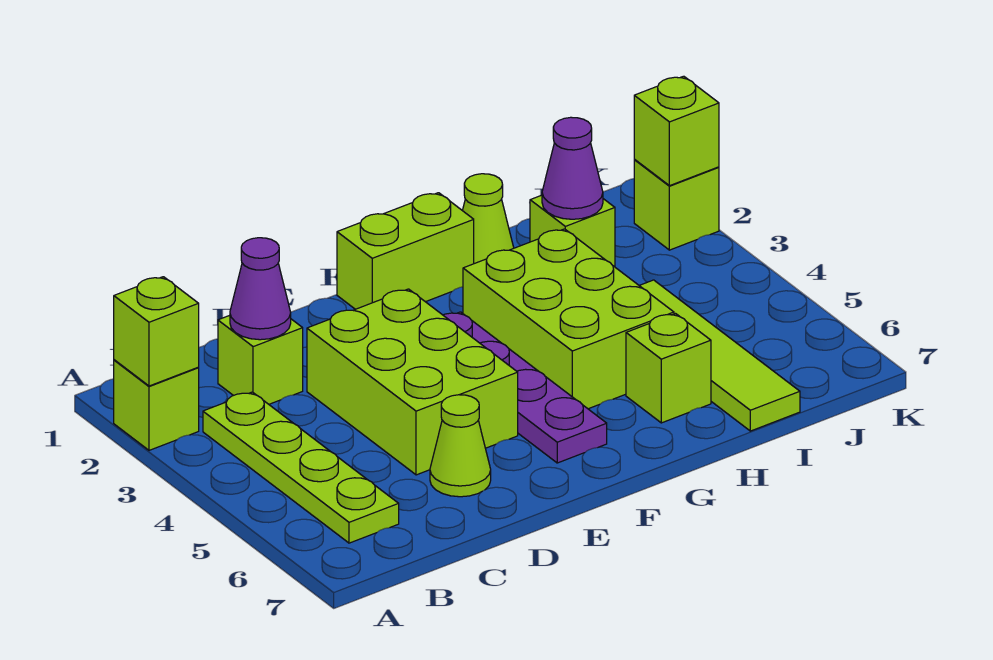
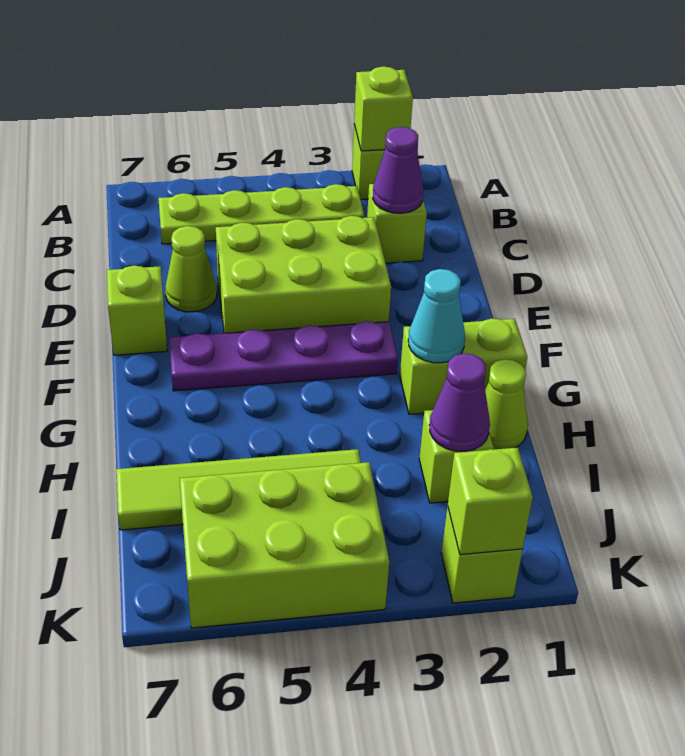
lime brick F1:G1 level 1 -> lime brick G1:G2 level 1
none -> cyan cone G2 level 2
lime brick G3:H5 level 1 -> lime brick J4:K6 level 1
lime brick H6 level 1 -> lime brick E7 level 1

